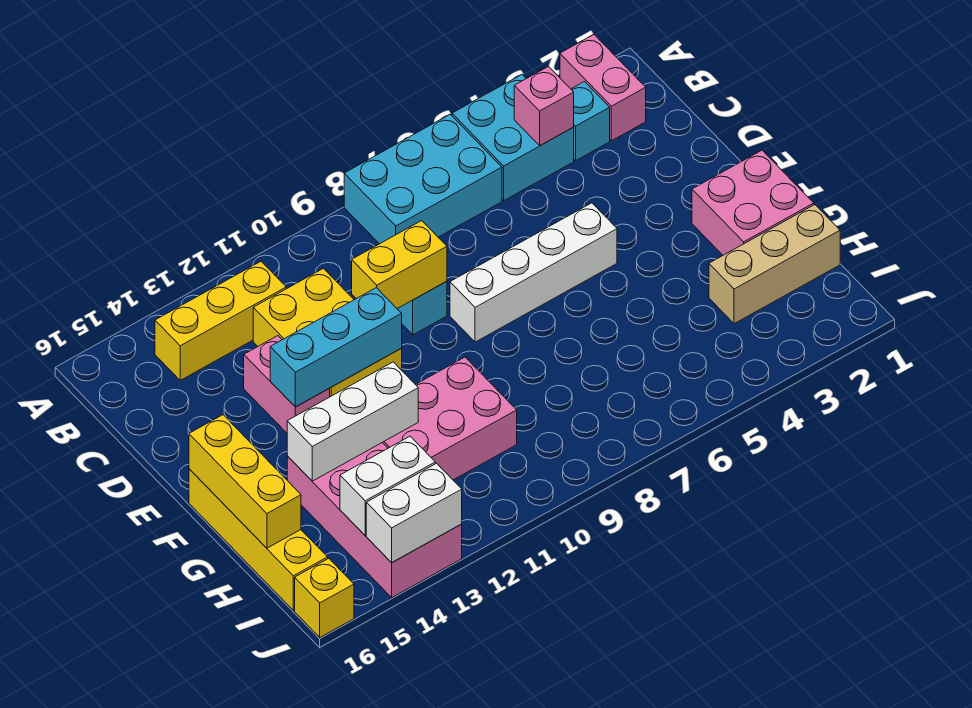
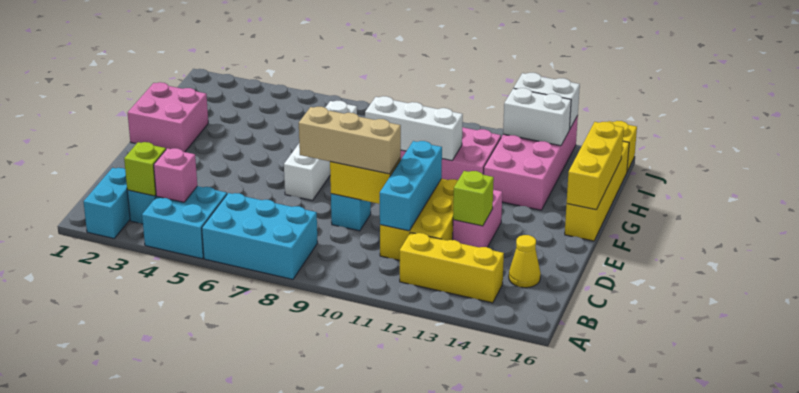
pink brick A2:B2 level 1 -> cyan brick A2:B2 level 1
none -> lime brick B3 level 2
none -> yellow cone C15 level 1
none -> lime brick D13 level 2
white brick E5:E8 level 1 -> white brick E7:H7 level 1
cyan brick E11:E13 level 2 -> cyan brick C11:E11 level 2
white brick G12:G14 level 2 -> white brick G9:G11 level 2
tan brick H1:H3 level 1 -> tan brick D8:D10 level 3

